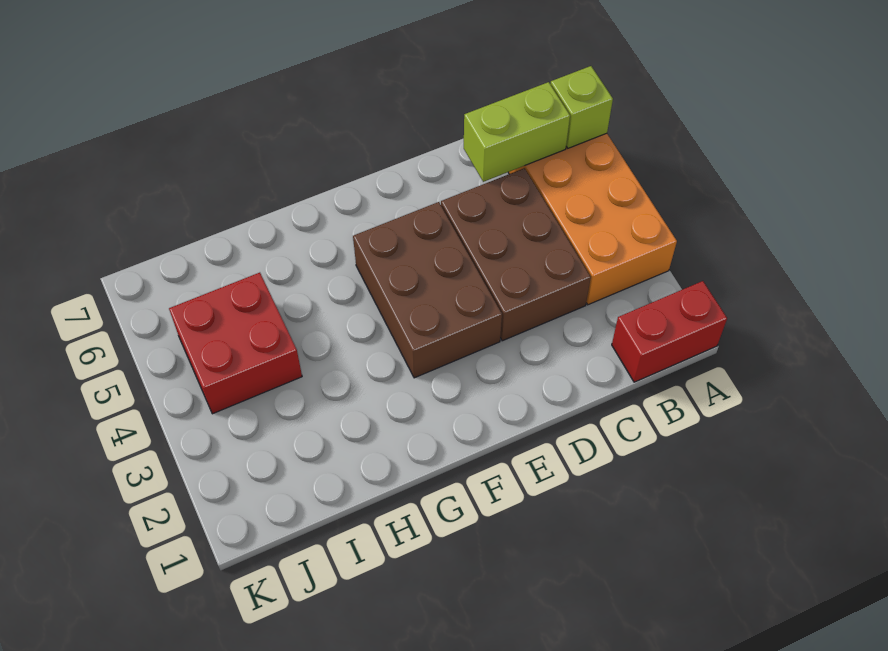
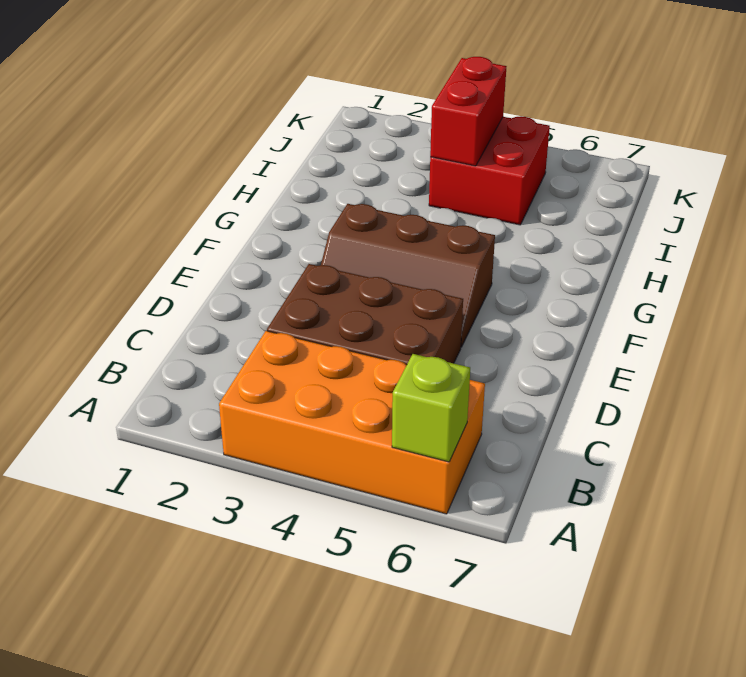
red brick A1:B1 level 1 -> red brick I4:J4 level 2
lime brick B6:C6 level 2 -> none
brown brick E3:F5 level 1 -> brown slope E3:F5 level 1 top F

